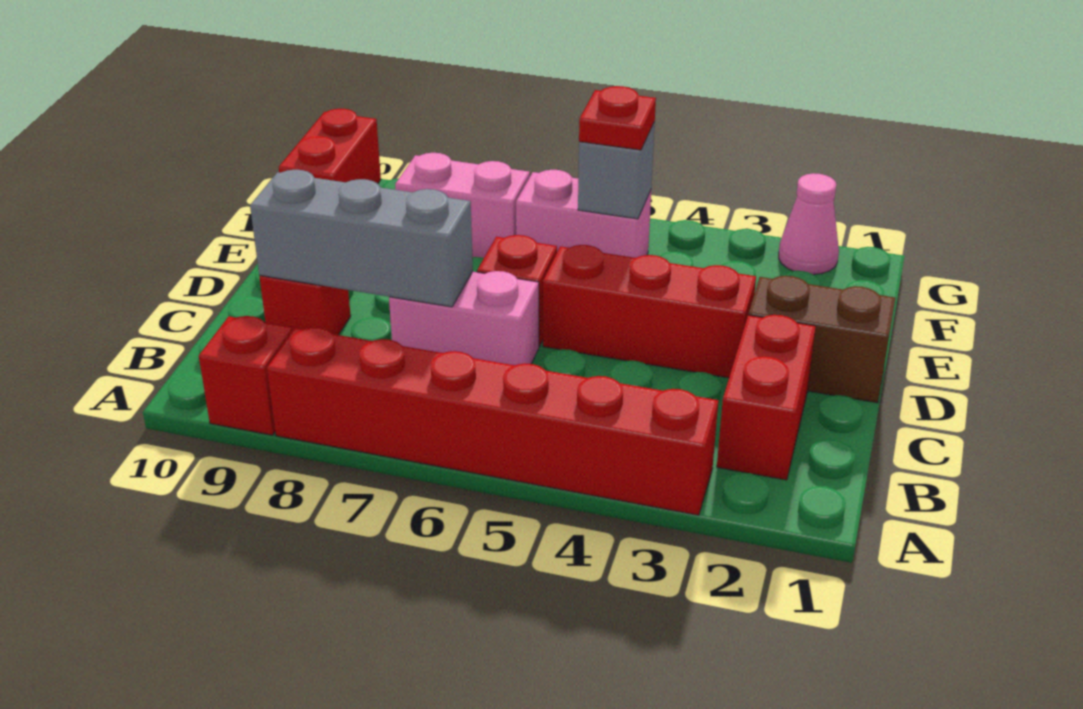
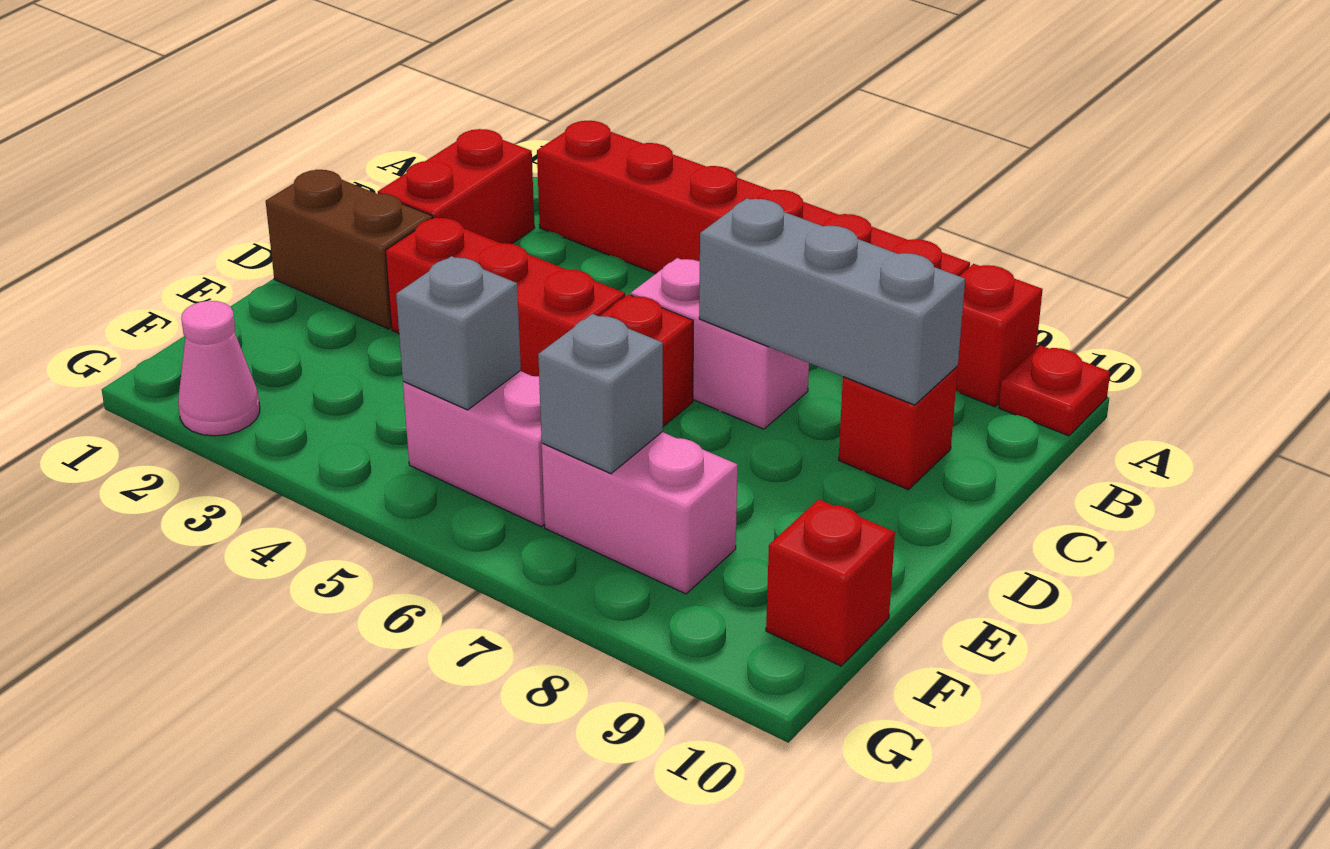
red plate F5 level 3 -> red plate A10 level 1
none -> grey brick F7 level 2
red brick F10:G10 level 1 -> red brick F10 level 1

